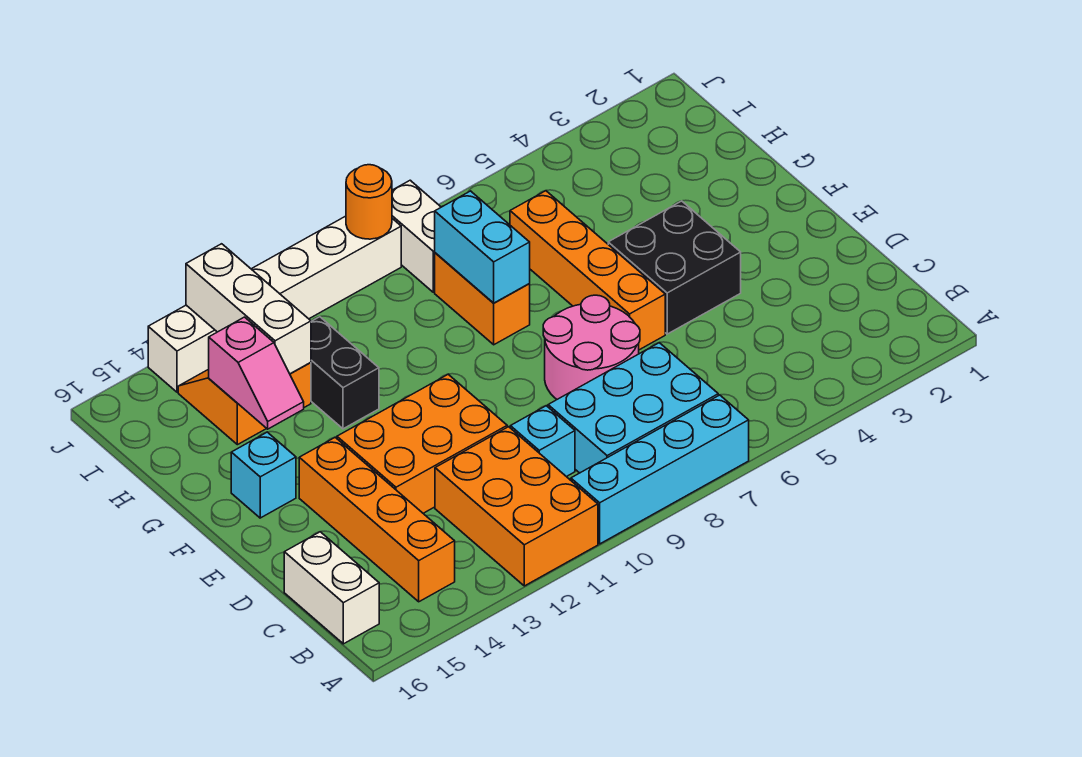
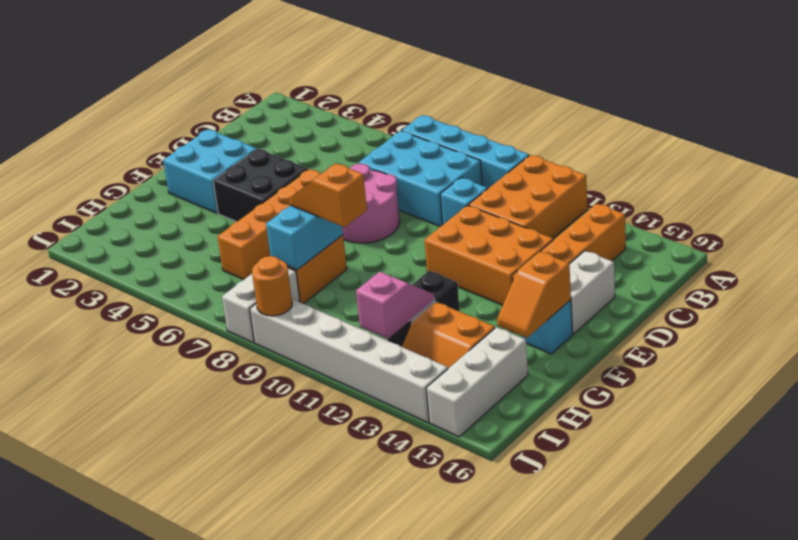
white brick B16:C16 level 1 -> white brick D15:E15 level 1
none -> cyan brick E2:F3 level 1
none -> orange slope F15:G15 level 2 top F
none -> orange slope G8:G9 level 3 top 9
pink slope G14:H14 level 2 top H -> pink slope H12:I12 level 2 top I
white brick H13:J13 level 2 -> white brick H15:J15 level 1

